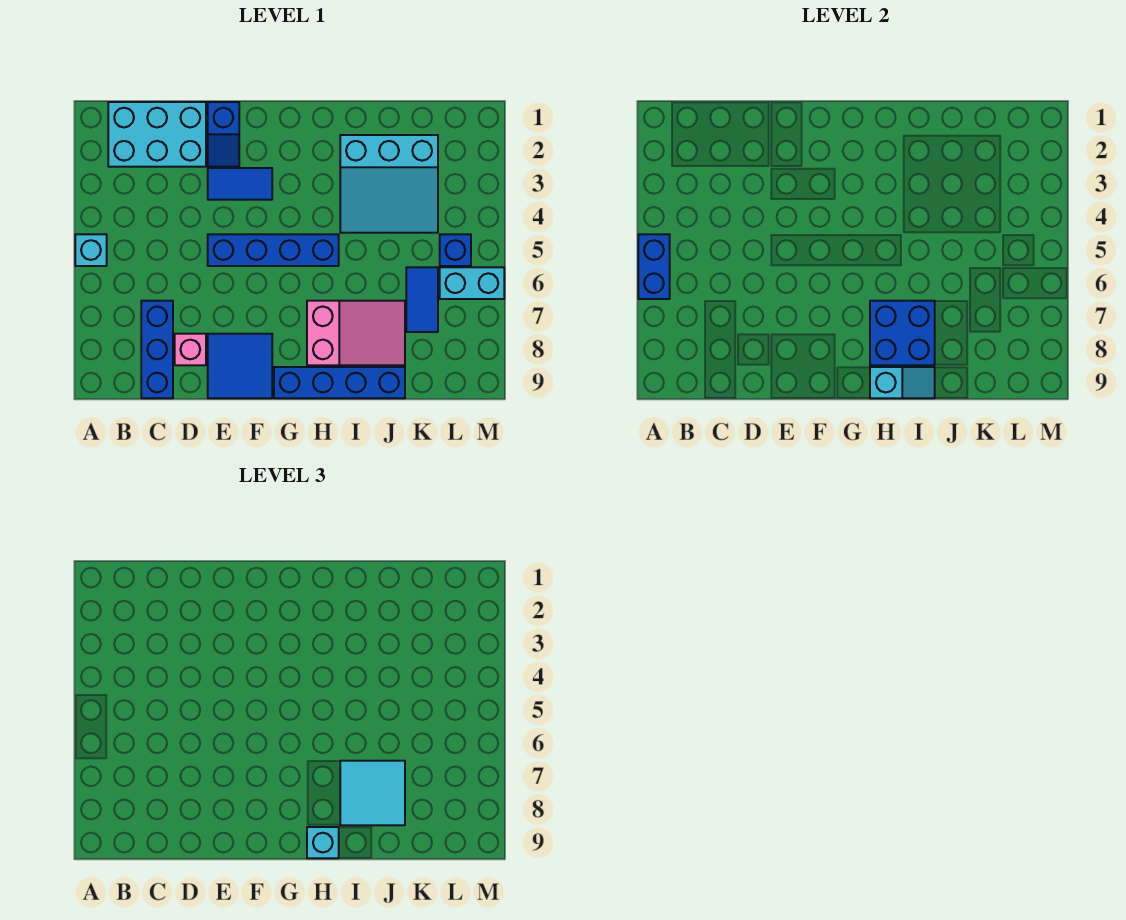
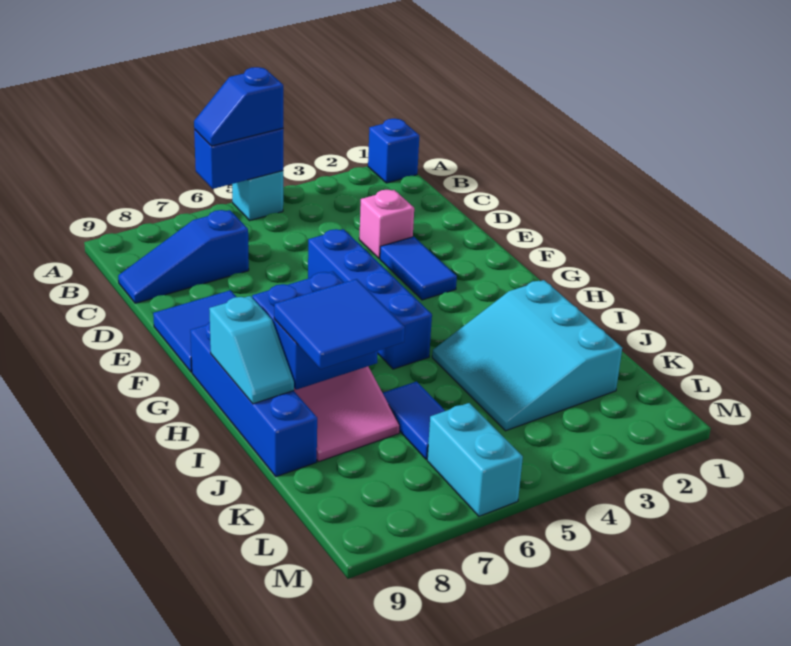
cyan brick B1:D2 level 1 -> none
blue brick C7:C9 level 1 -> blue slope C7:C9 level 1 top 7
pink brick D8 level 1 -> pink brick D3 level 1
blue slope E1:E2 level 1 top 1 -> blue slope A5:A6 level 3 top 5
cyan brick H9 level 3 -> none
cyan tile I7:J8 level 3 -> blue tile I7:J8 level 3
blue tile K6:K7 level 1 -> blue tile J6:K6 level 1
blue brick L5 level 1 -> blue brick A1 level 1

